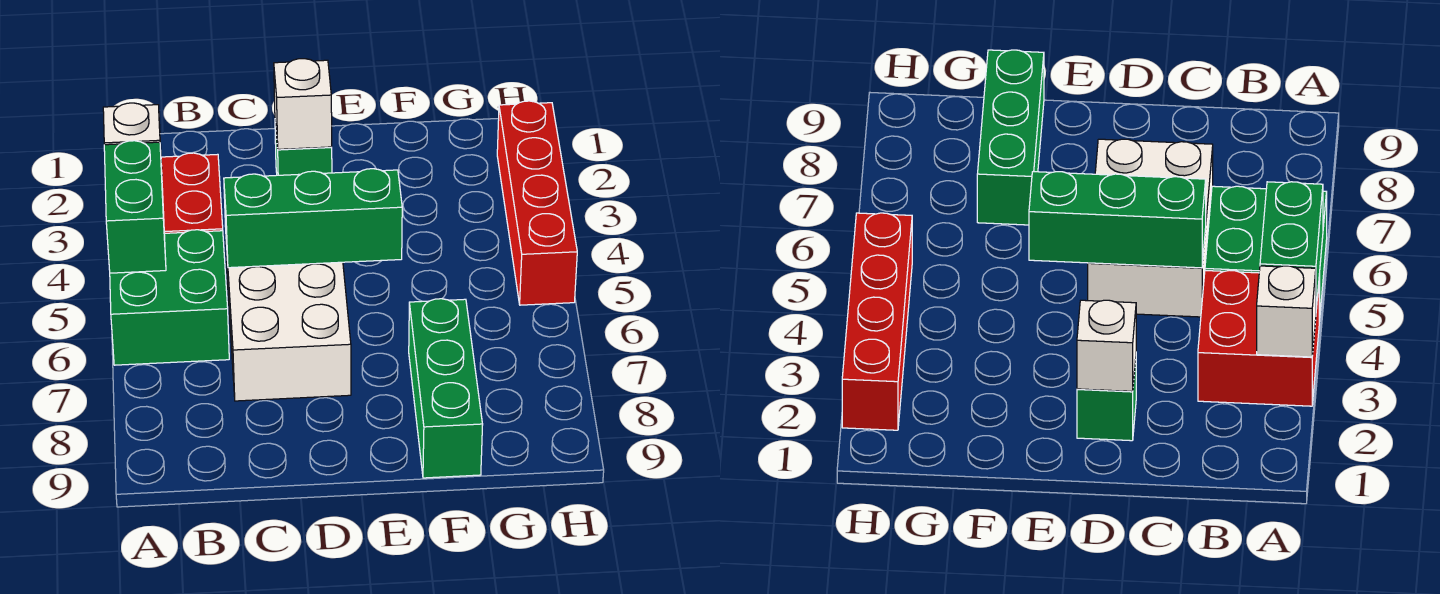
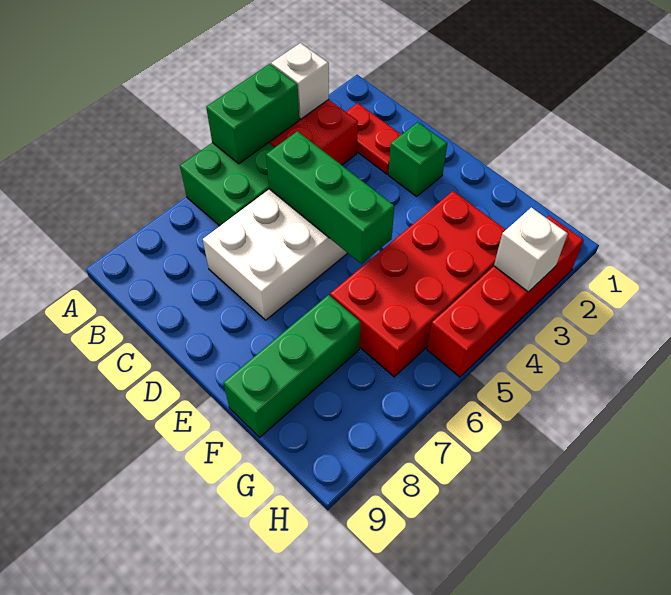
none -> red plate B2:C2 level 1
white brick D2 level 2 -> white brick H3 level 2
none -> red brick F3:G6 level 1

